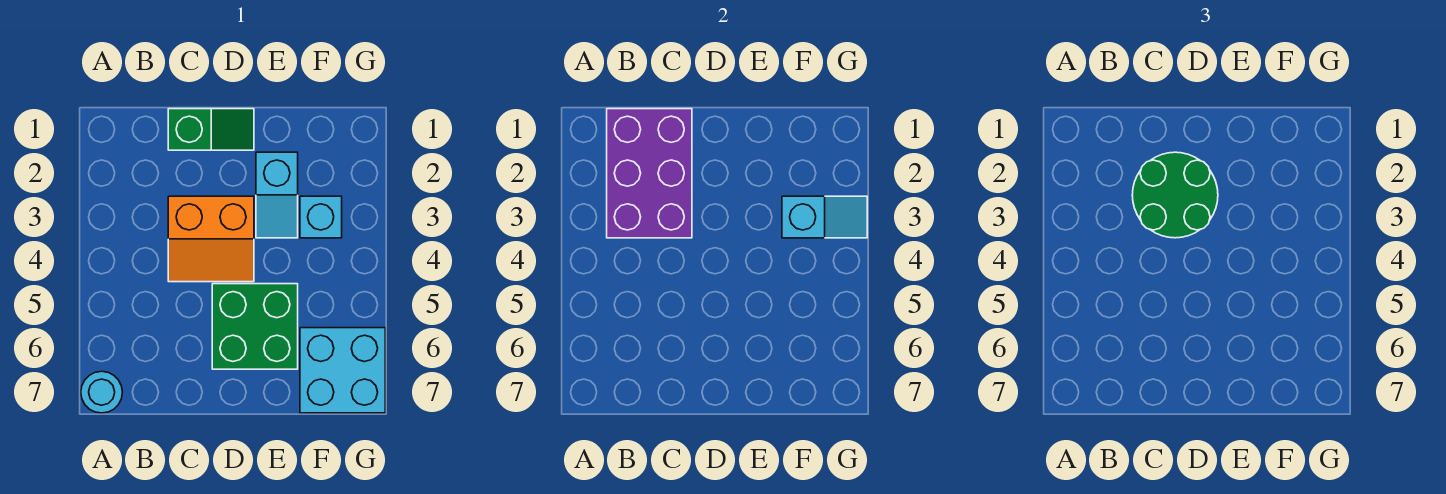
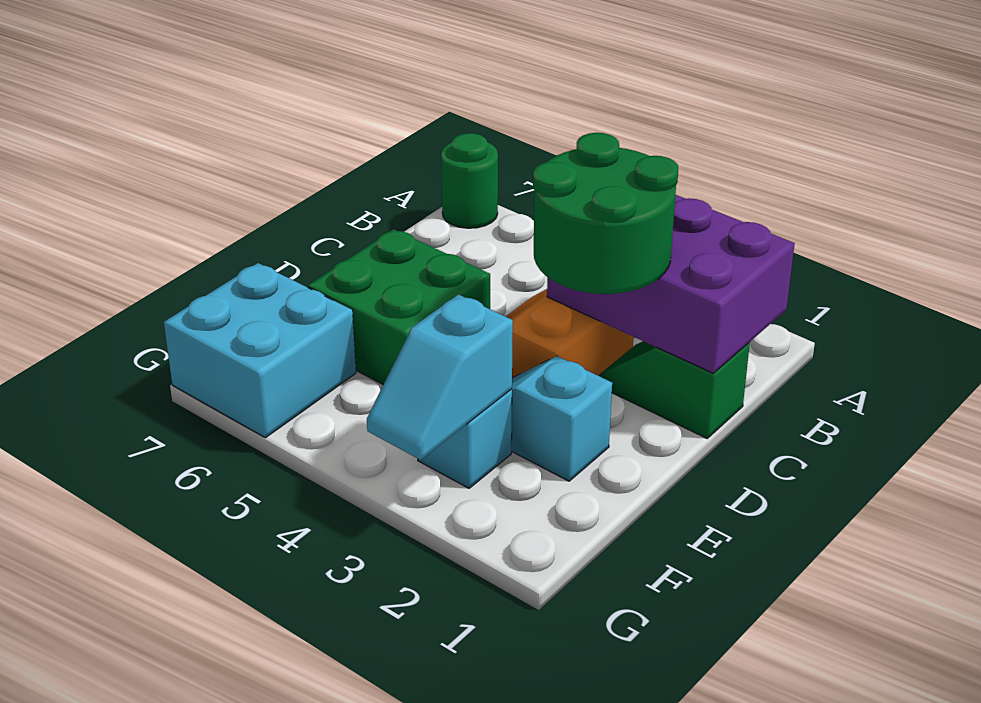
cyan round brick A7 level 1 -> green round brick A7 level 1
green slope C1:D1 level 1 top C -> green slope C1:C2 level 1 top 1

